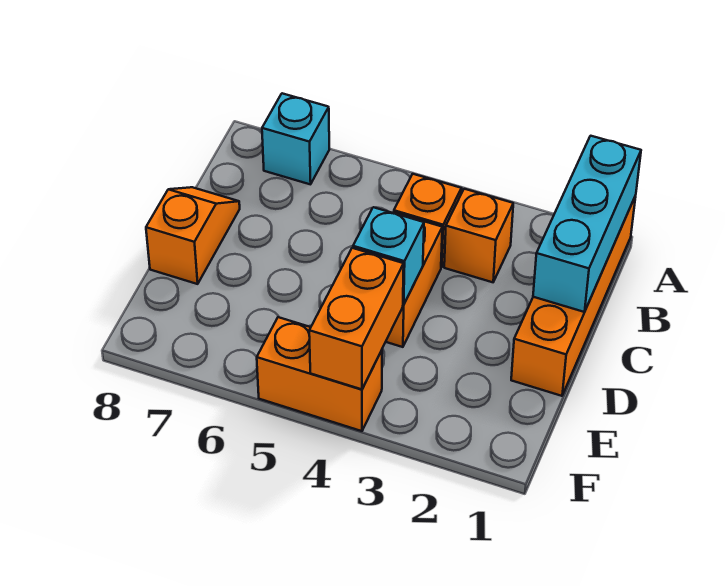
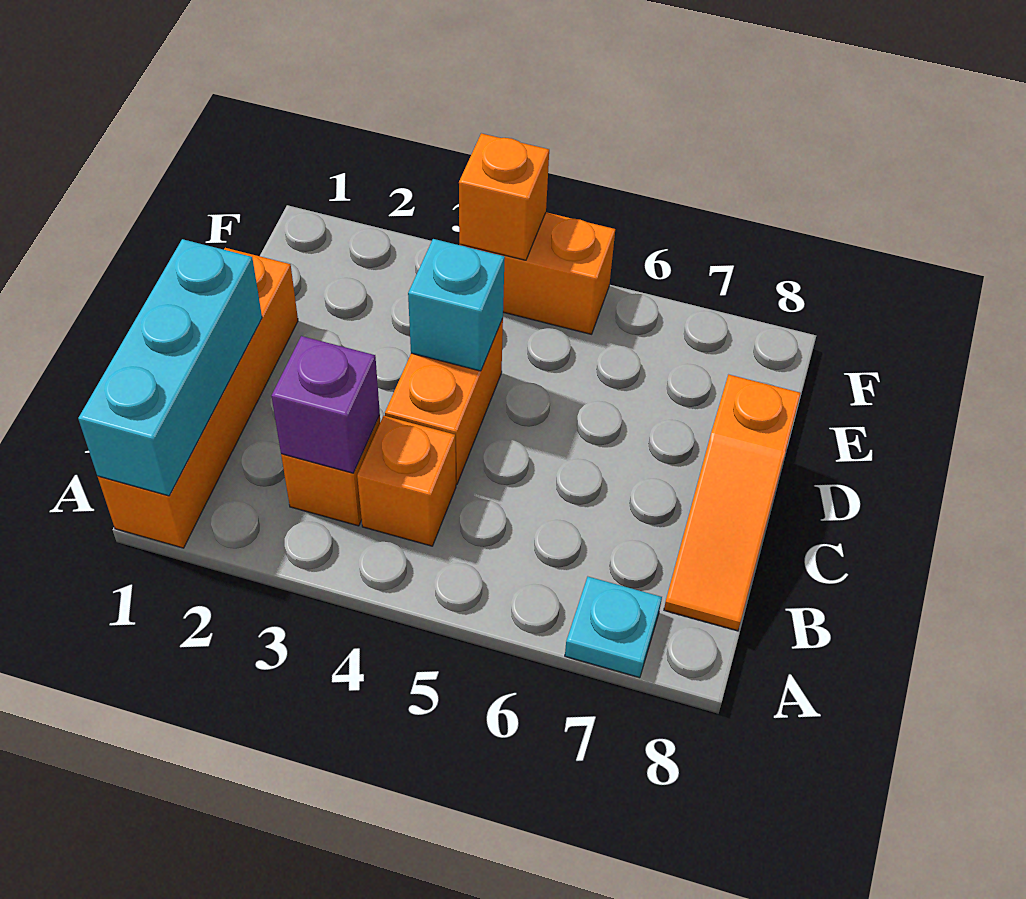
cyan brick A7 level 1 -> cyan plate A7 level 1
none -> purple brick B3 level 2
orange slope C8:D8 level 1 top D -> orange slope B8:D8 level 1 top D
orange brick E4:F4 level 2 -> orange brick F4 level 2

